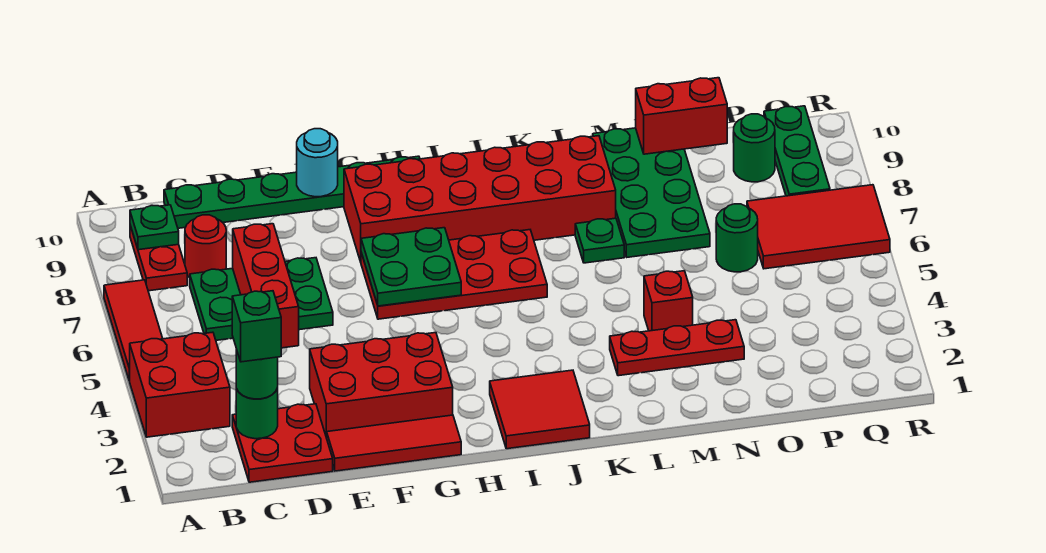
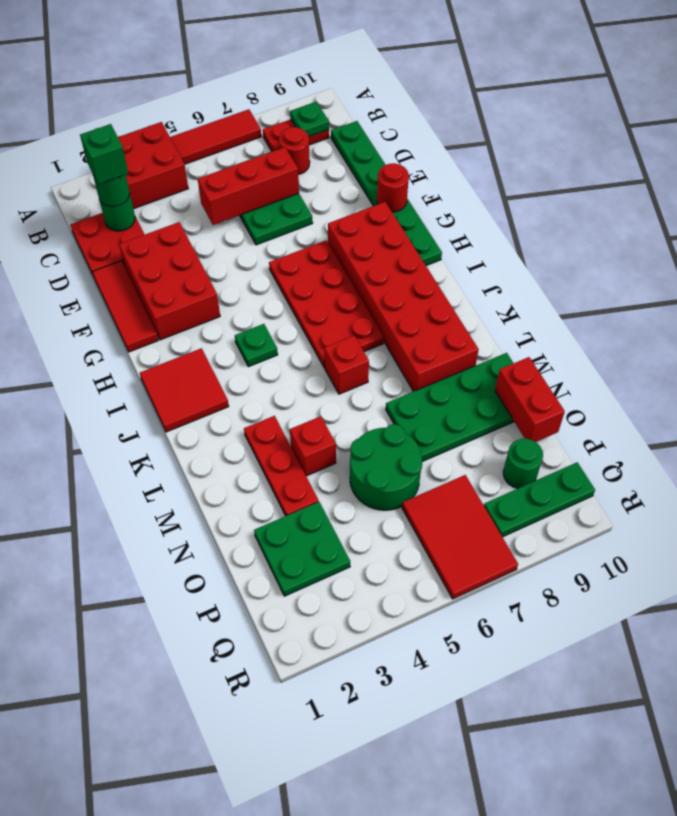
cyan round brick F10 level 2 -> red round brick F10 level 2
green plate G6:H7 level 2 -> green plate O2:P3 level 1
none -> red brick K6 level 1
green plate L7 level 1 -> green plate I4 level 1
green round brick O6 level 1 -> green round brick N5:O6 level 1

